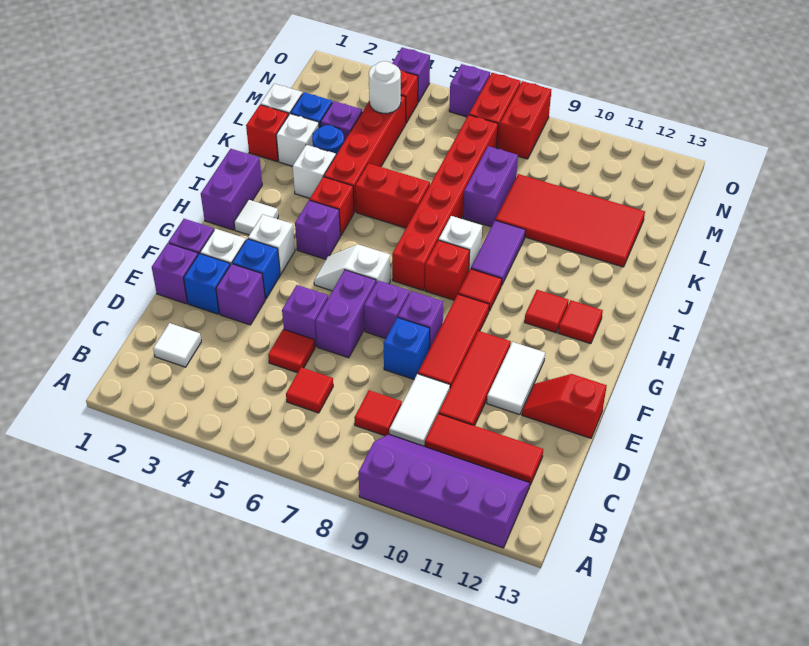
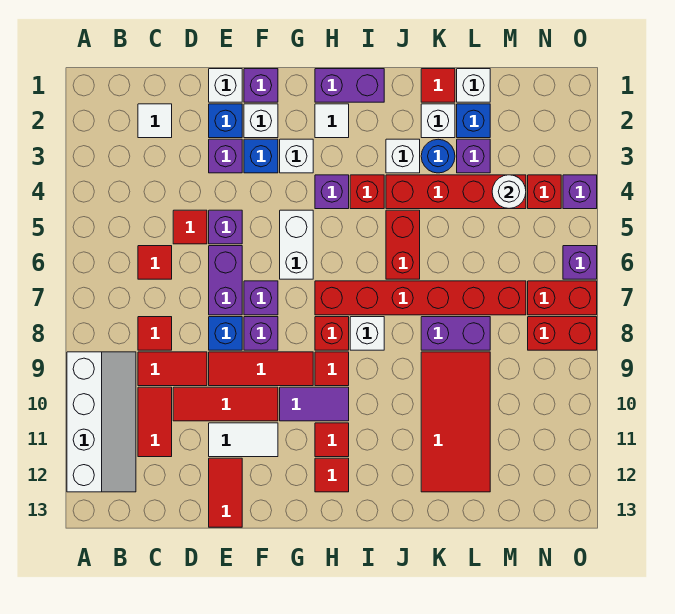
purple slope A9:B12 level 1 top A -> white slope A9:B12 level 1 top A
white tile C9:D9 level 1 -> red tile C9:D9 level 1
red tile C10:C12 level 1 -> red tile C10:C11 level 1
purple brick E1 level 1 -> white brick E1 level 1
purple brick E6:F6 level 1 -> purple brick E6:E7 level 1
red slope E12:E13 level 1 top 13 -> red tile E12:E13 level 1
white slope G5:G6 level 1 top 6 -> white brick G5:G6 level 1
purple tile I9:J9 level 1 -> purple tile G10:H10 level 1
red brick K1 level 1 -> red tile K1 level 1

